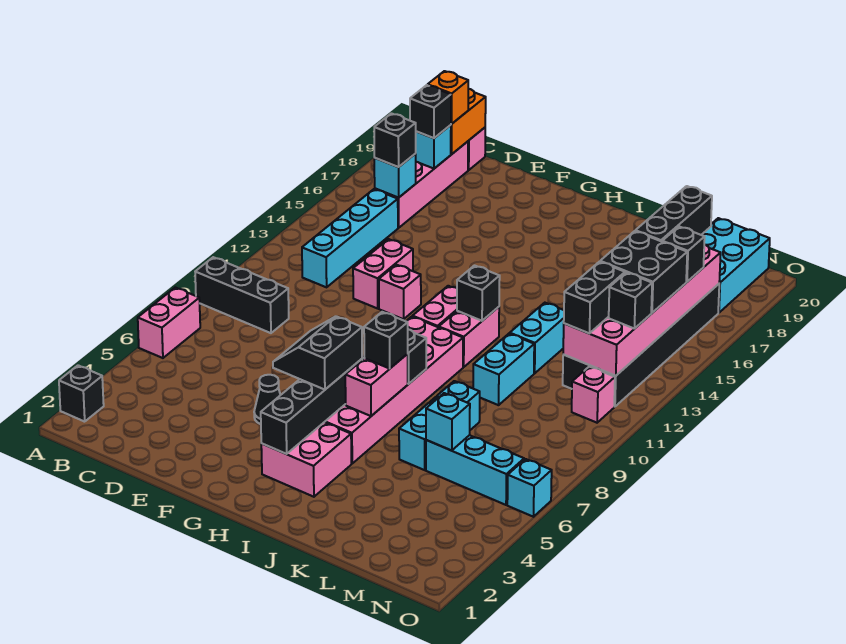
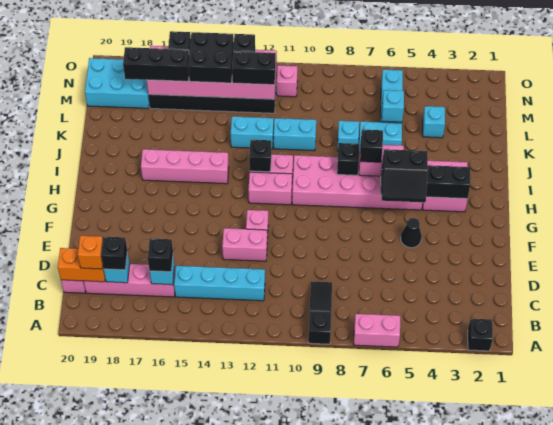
black brick A9:C9 level 1 -> black slope A9:C9 level 1 top A
none -> pink brick I14:I17 level 1
cyan brick O6 level 1 -> cyan brick L4 level 1

